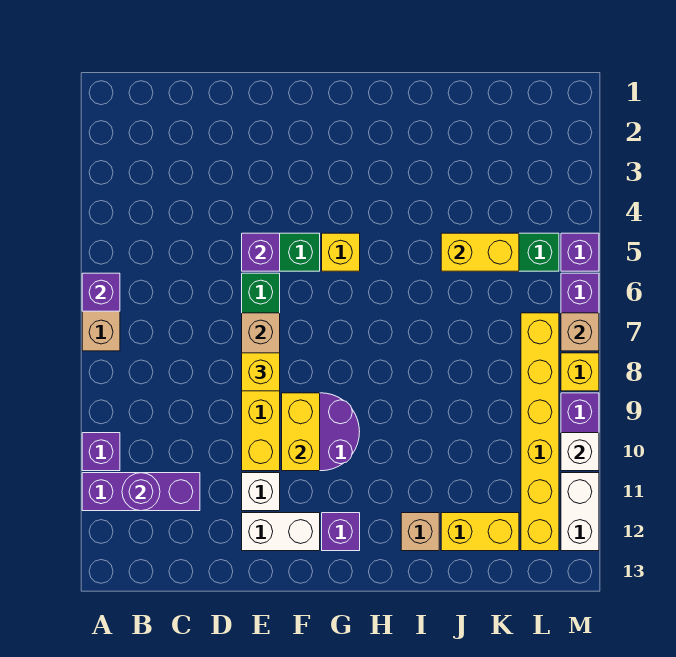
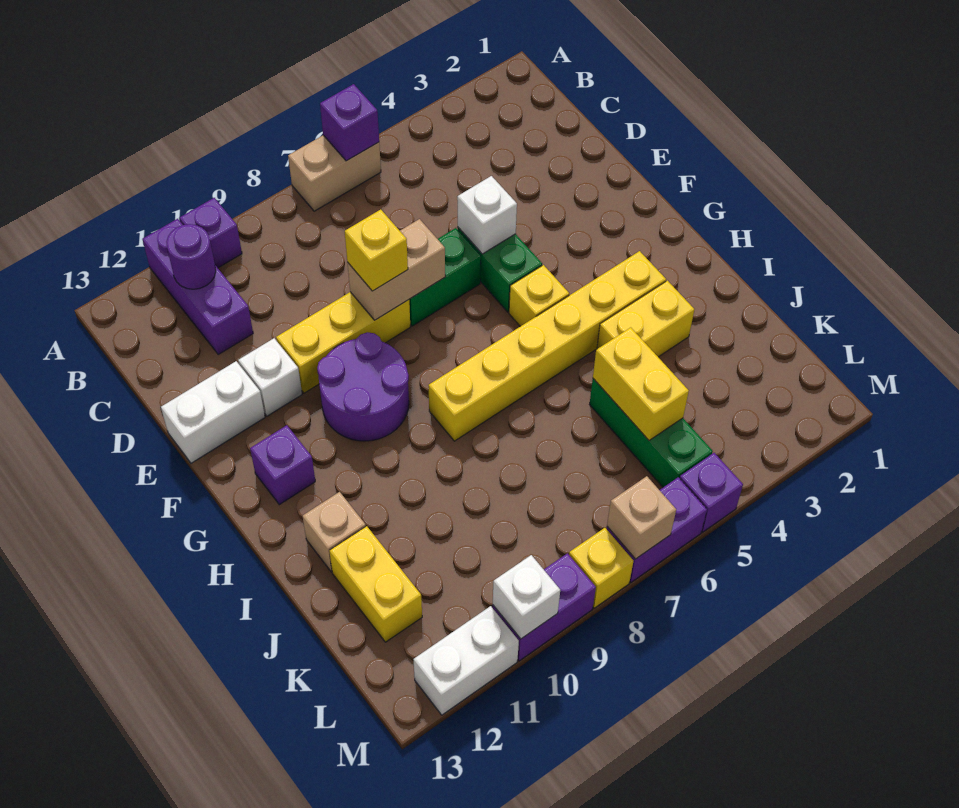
purple brick E5 level 2 -> white brick E5 level 2
white brick E12:F12 level 1 -> white brick E12:E13 level 1
yellow brick F9:F10 level 2 -> yellow brick I3:I4 level 1
yellow brick L7:L12 level 1 -> yellow brick H3:H8 level 1

